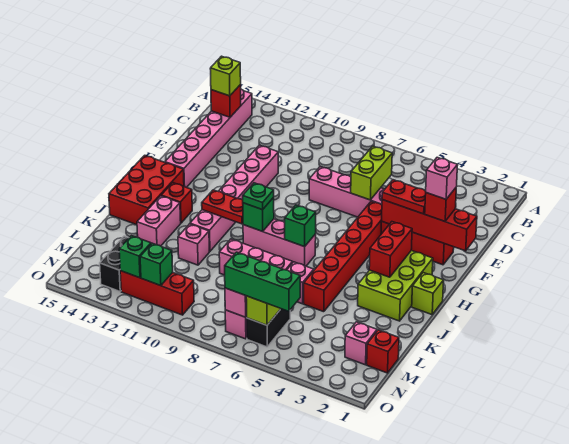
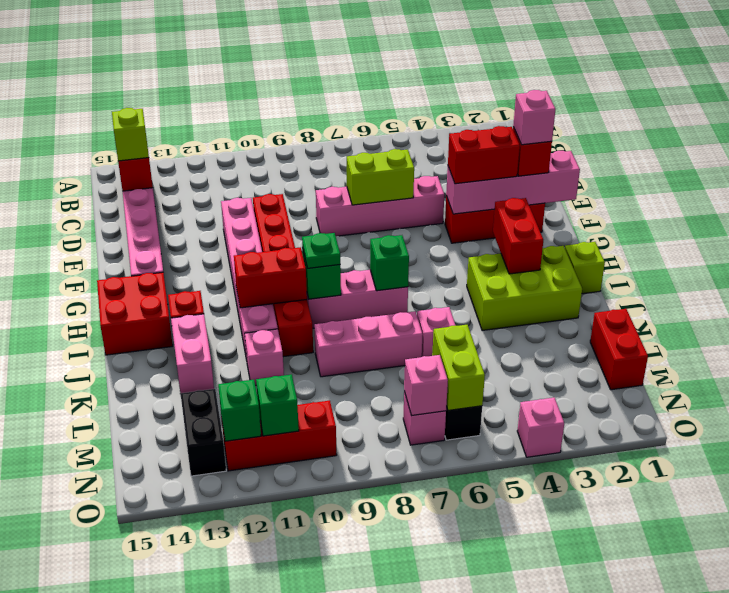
lime brick D6:E6 level 2 -> lime brick E6:E7 level 2
red brick F1:F4 level 2 -> pink brick F1:F4 level 2
red plate F3:F4 level 3 -> red brick F3:F4 level 3
red brick F5:K5 level 1 -> red brick E10:J10 level 1
lime brick H2:J3 level 1 -> lime brick I2:J4 level 1
red brick H14:J15 level 1 -> red brick H14:I15 level 1
red plate I10:I11 level 2 -> red brick I10:I11 level 2
red brick M1 level 1 -> red brick L1:M1 level 1
pink brick M2 level 1 -> pink brick O4 level 1
green brick N5:N7 level 3 -> none

